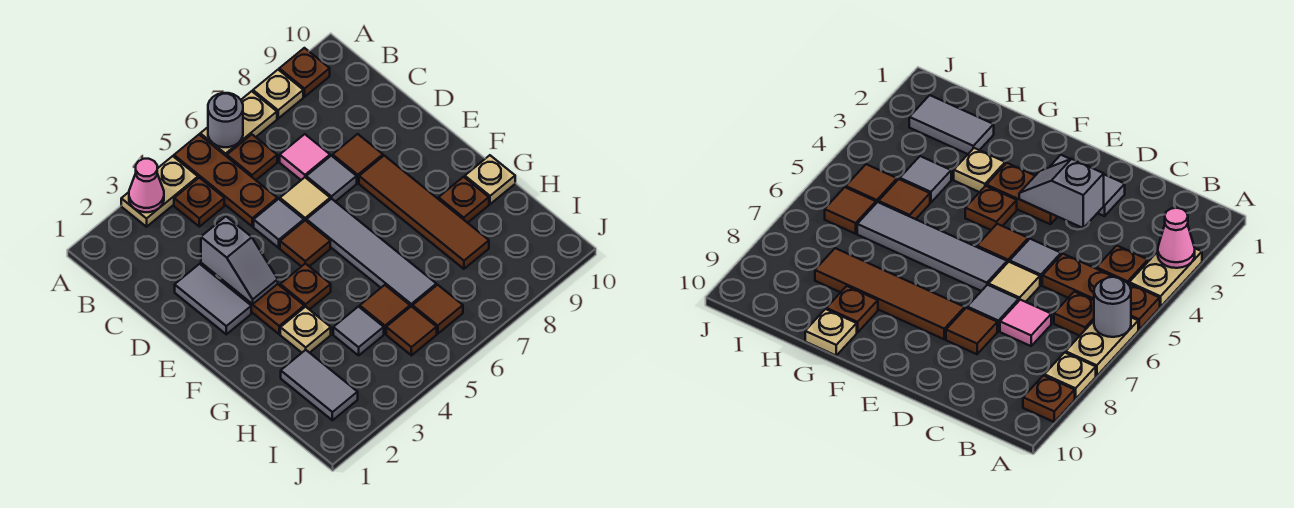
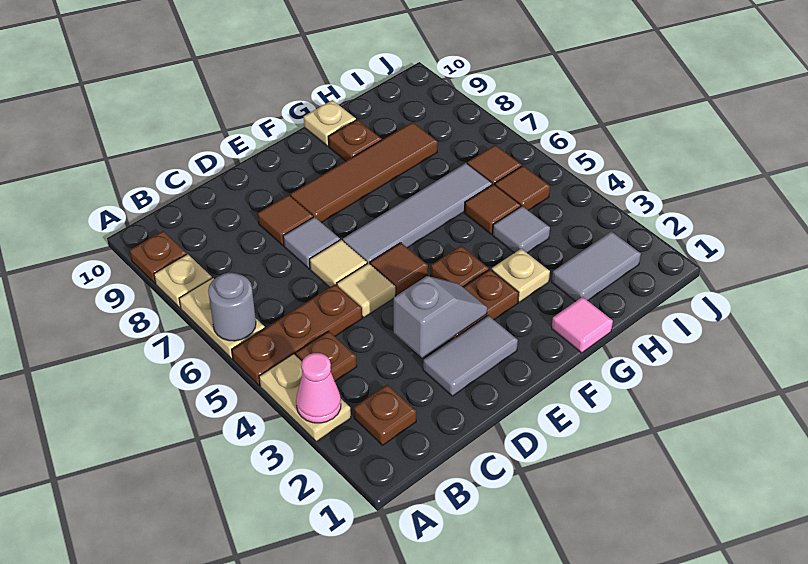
brown plate B6 level 1 -> brown plate B2 level 1
pink tile C7 level 1 -> pink tile G1 level 1
grey tile D5 level 1 -> tan tile D5 level 1

